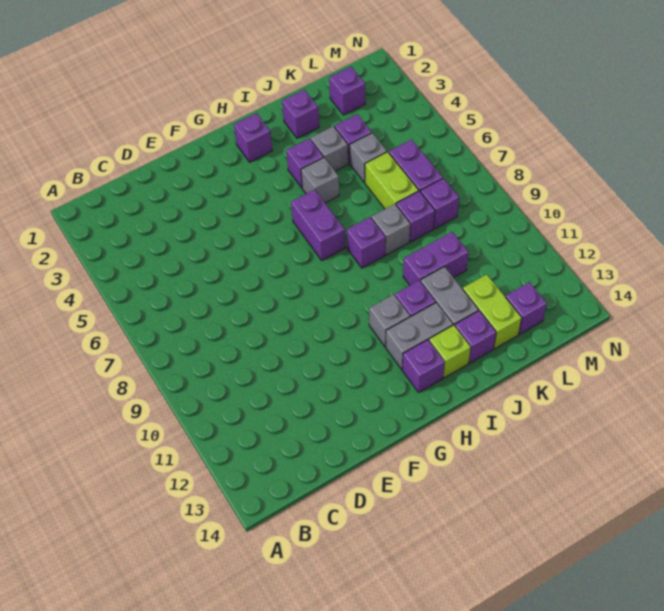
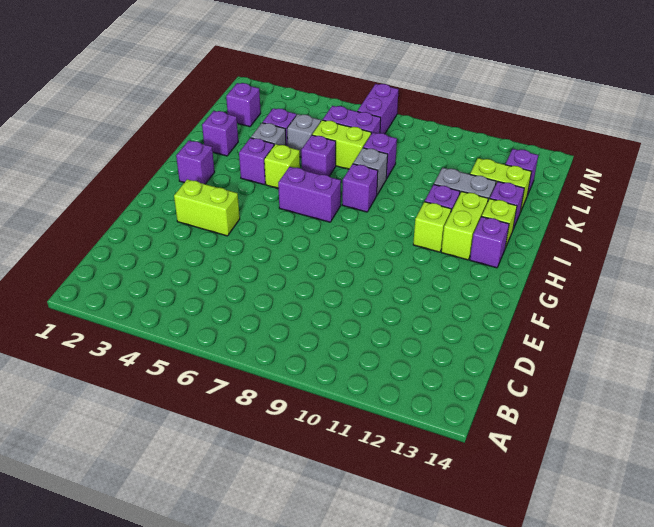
none -> lime brick F3:F4 level 1
grey brick H11 level 1 -> lime brick H11 level 1
grey brick H12:I12 level 1 -> lime brick H12:I12 level 1
grey brick I5 level 1 -> lime brick I5 level 1
purple brick J10:K10 level 1 -> purple brick M7:N7 level 1
purple brick L8 level 1 -> purple brick J6 level 1

